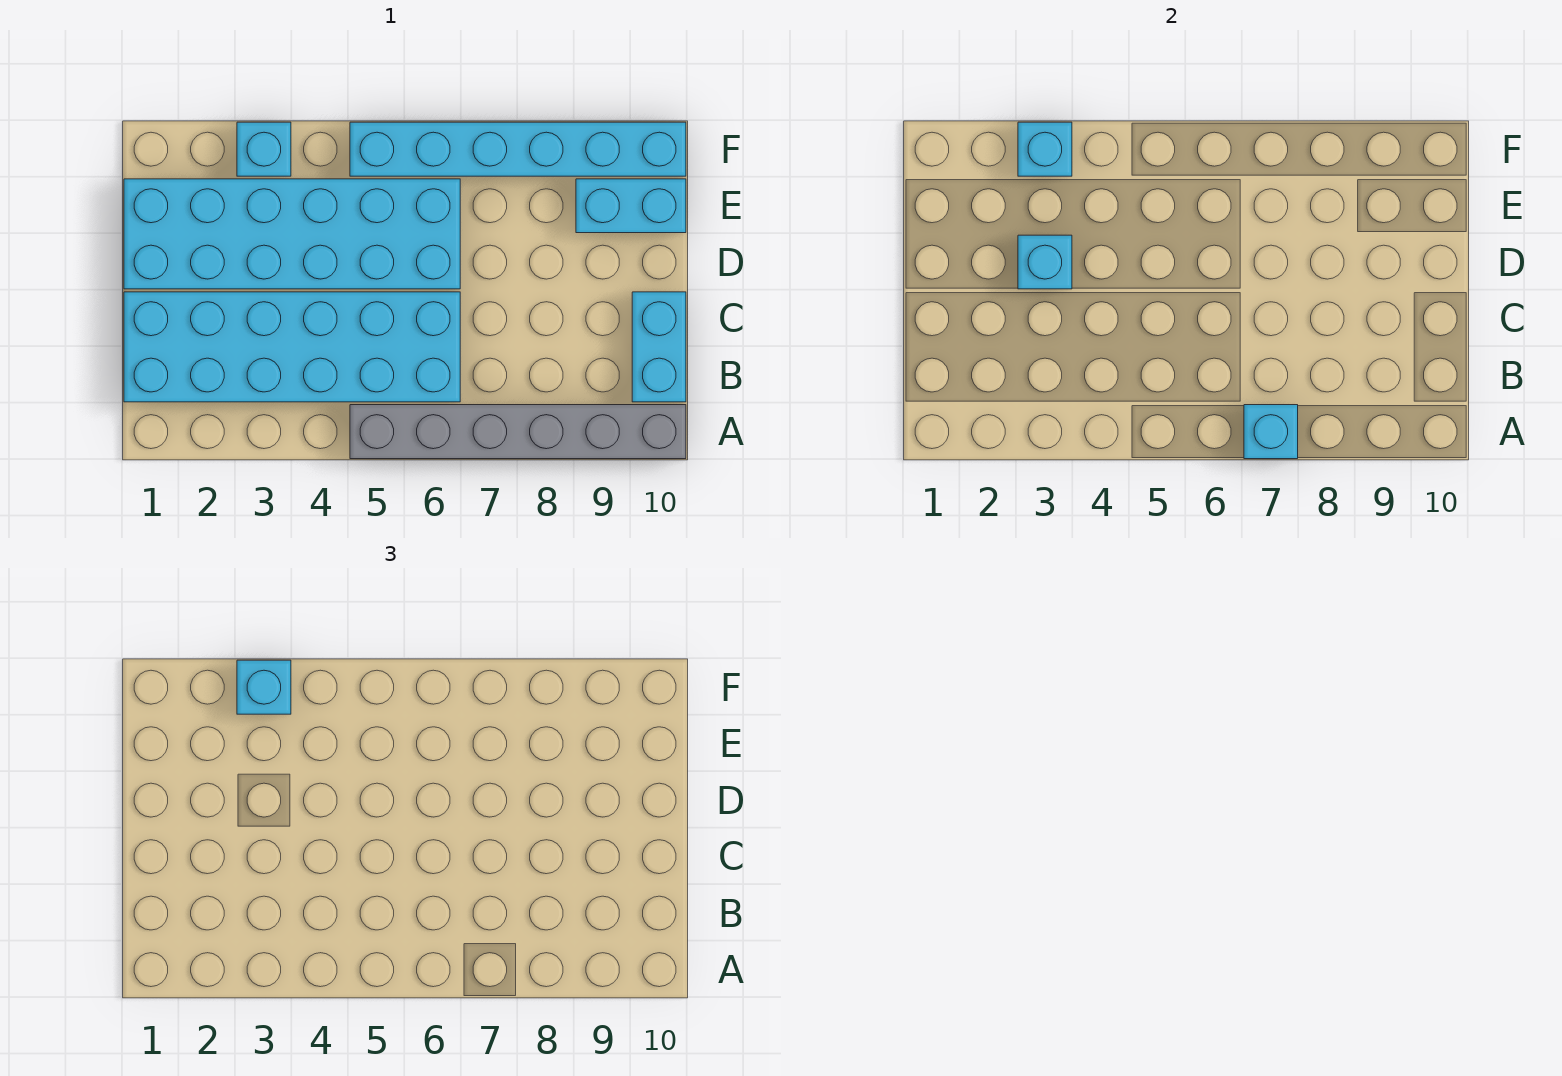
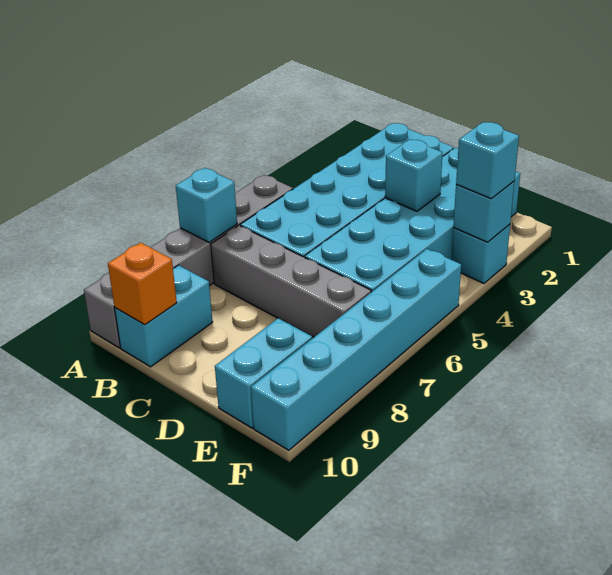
none -> grey brick B7:E7 level 1
cyan brick B10:C10 level 1 -> cyan brick B9:B10 level 1
none -> orange brick B10 level 2

